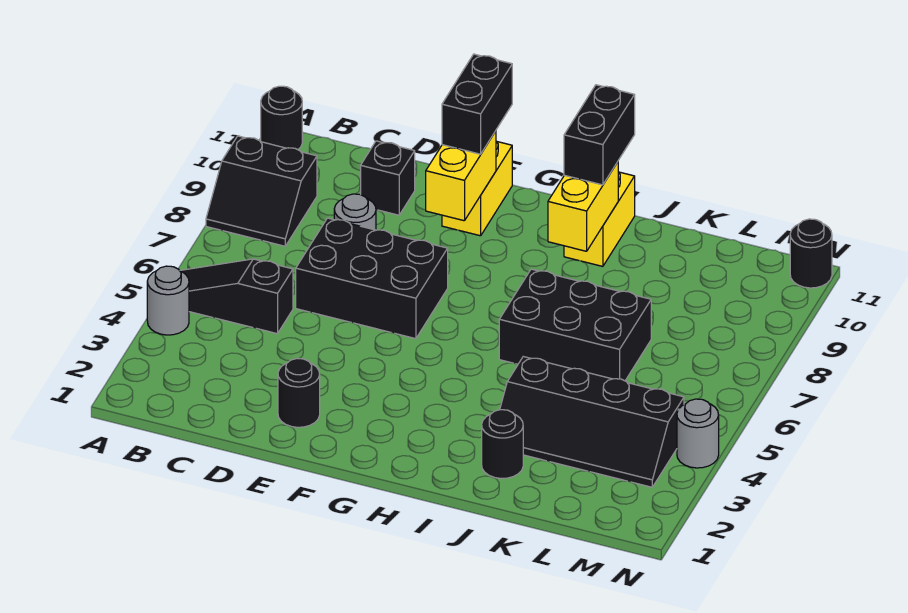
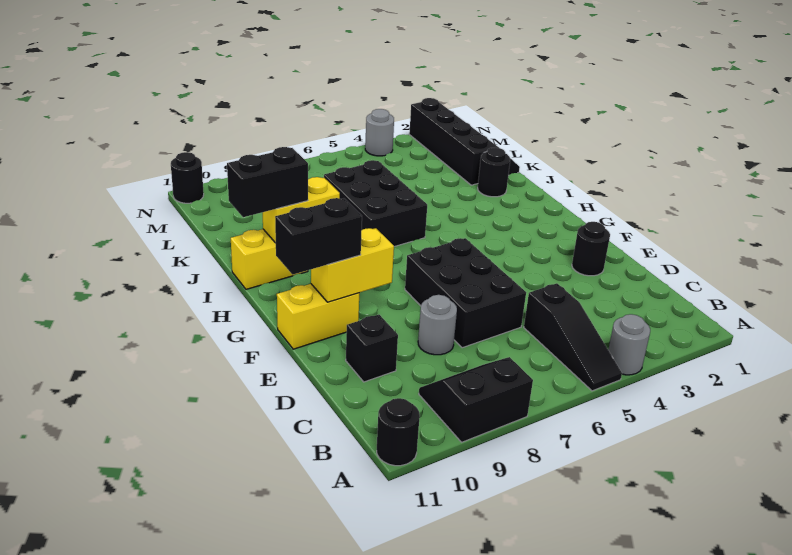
black slope A8:B9 level 1 top 9 -> black slope A8:B9 level 1 top A
black slope J3:M4 level 1 top 4 -> black slope K1:N2 level 1 top 2

